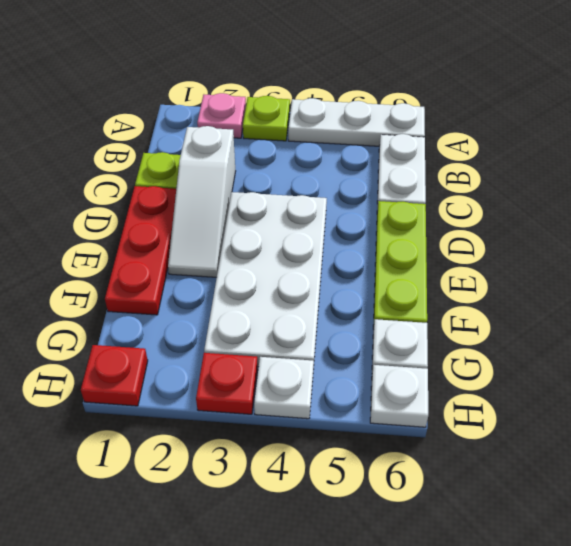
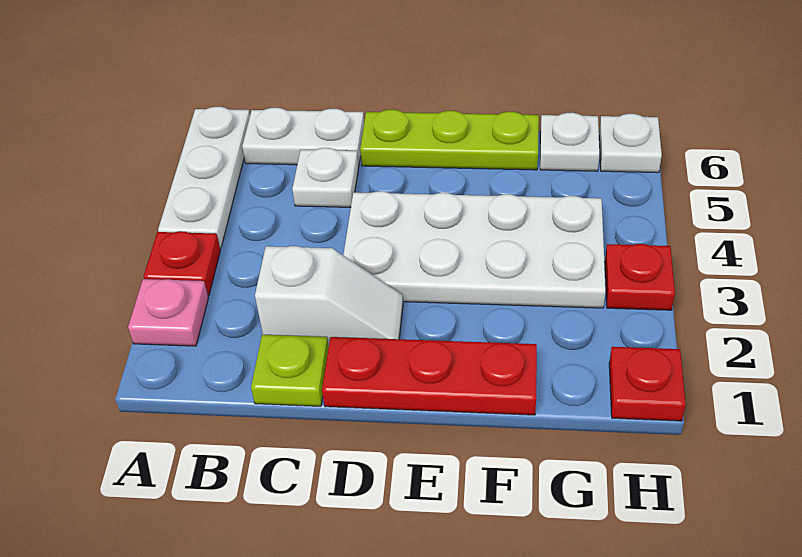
lime plate A3 level 1 -> red plate A3 level 1
white slope C2:E2 level 1 top C -> white slope C2:D2 level 1 top C
white plate H4 level 1 -> white plate C5 level 1

